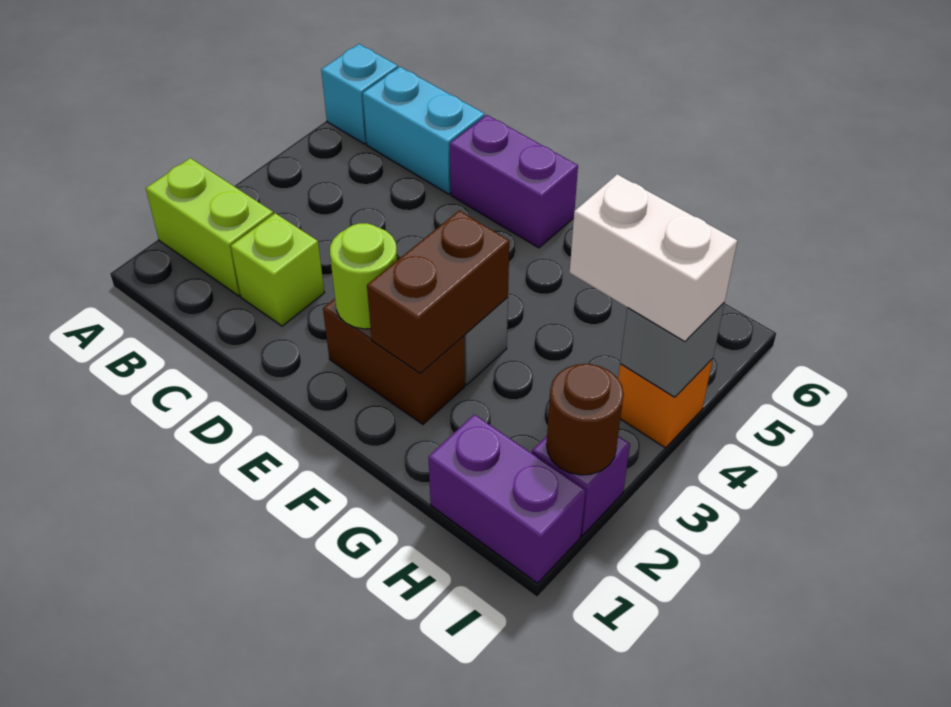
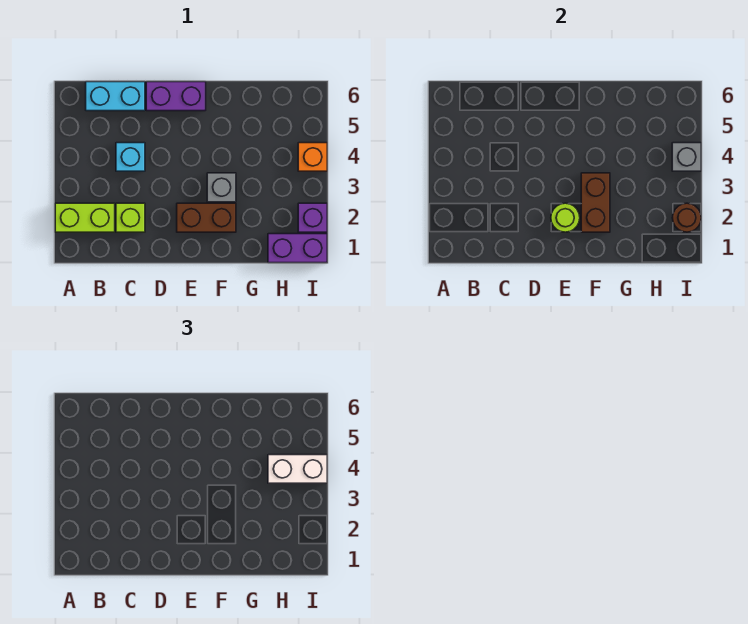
cyan brick A6 level 1 -> cyan brick C4 level 1

